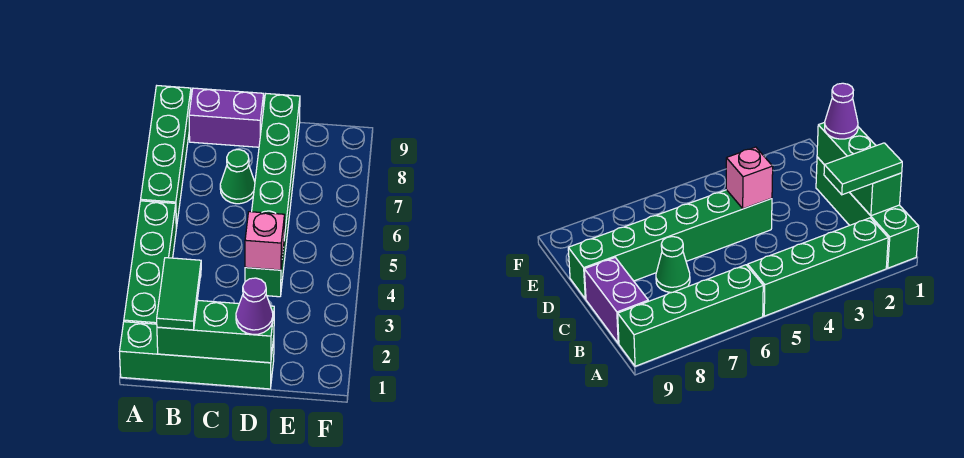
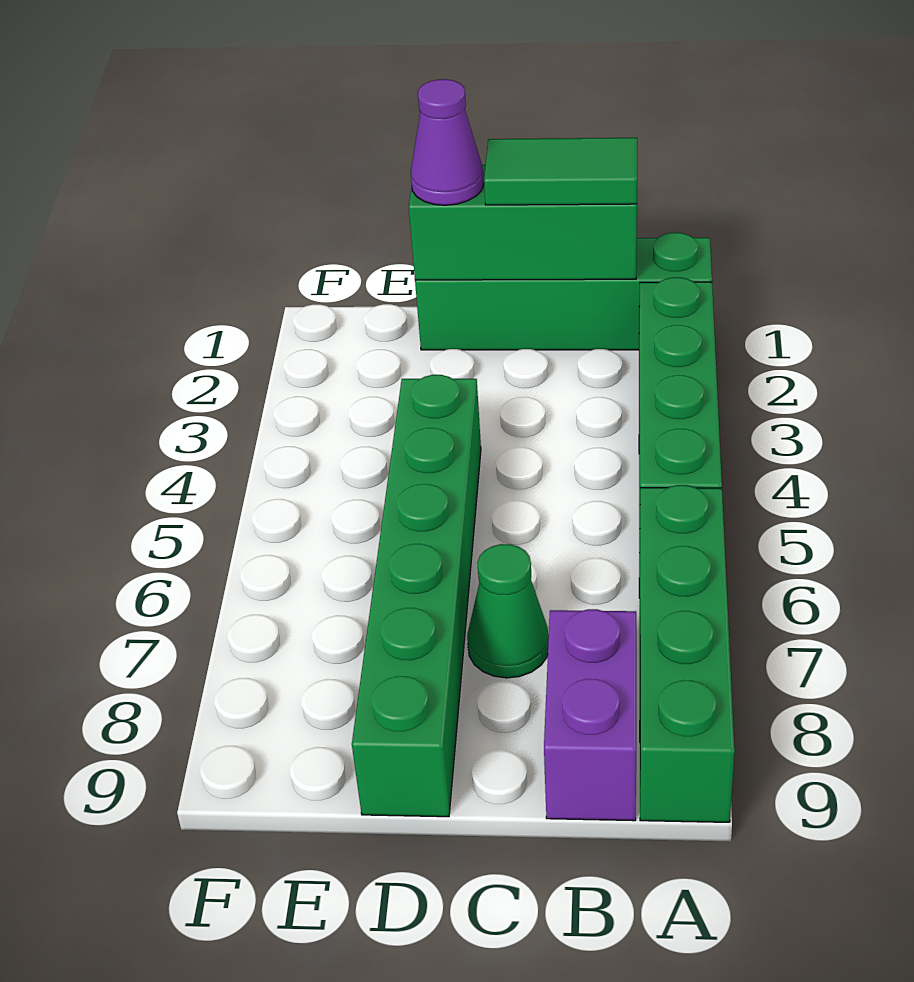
green tile B1:B2 level 3 -> green tile B1:C1 level 3
purple brick B9:C9 level 1 -> purple brick B8:B9 level 1
pink brick D4 level 2 -> none

